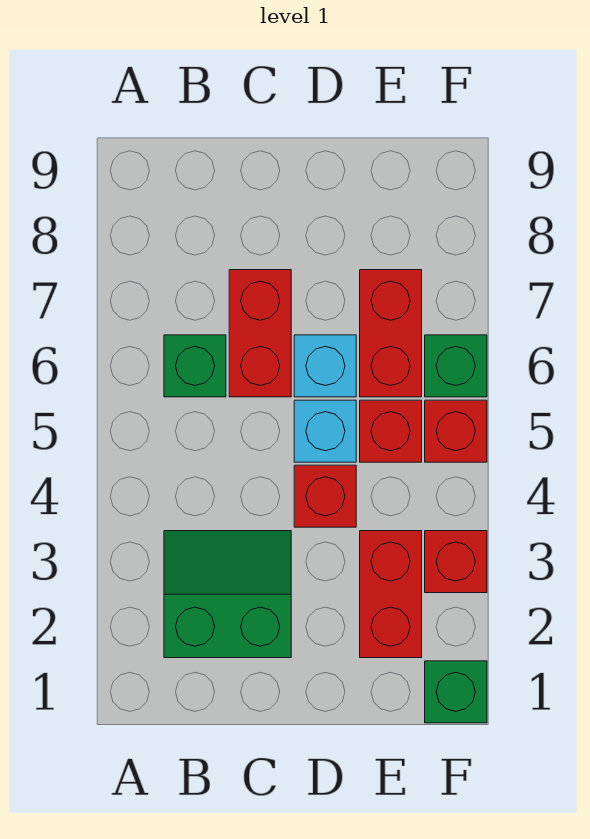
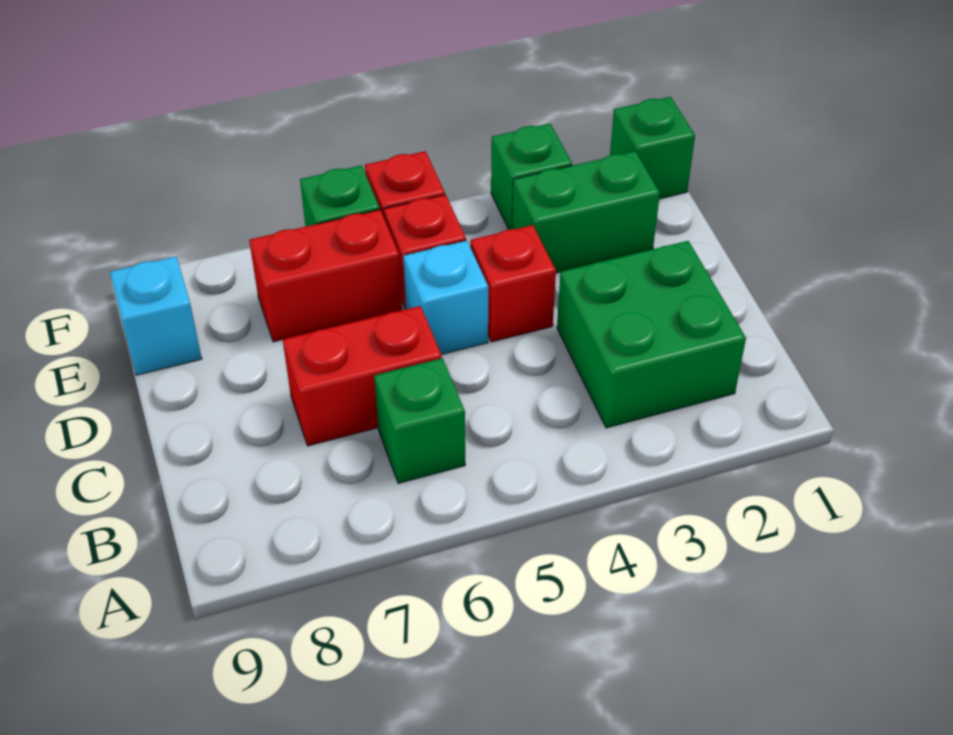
green slope B2:C3 level 1 top 2 -> green brick B2:C3 level 1
cyan brick D6 level 1 -> cyan brick E9 level 1
red brick E2:E3 level 1 -> green brick E2:E3 level 1
red brick F3 level 1 -> green brick F3 level 1

